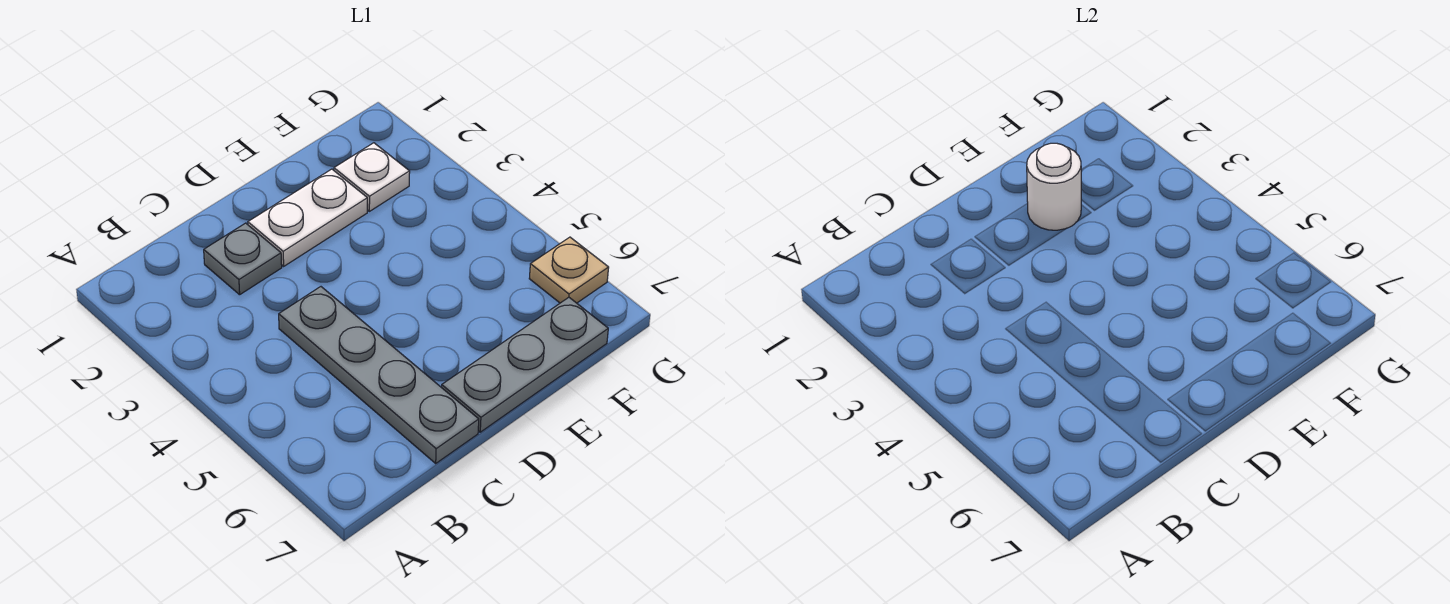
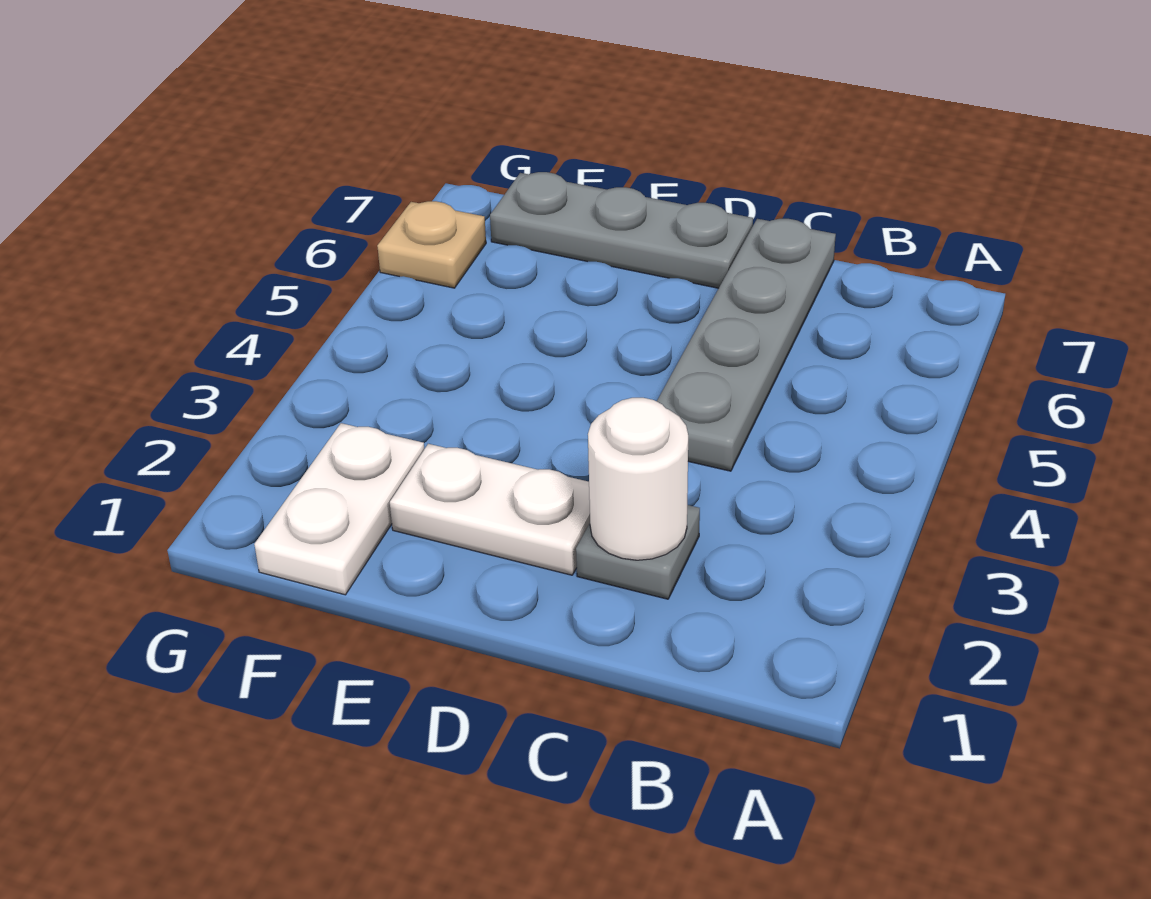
white round brick E2 level 2 -> white round brick C2 level 2
white plate F2 level 1 -> white plate F1:F2 level 1

